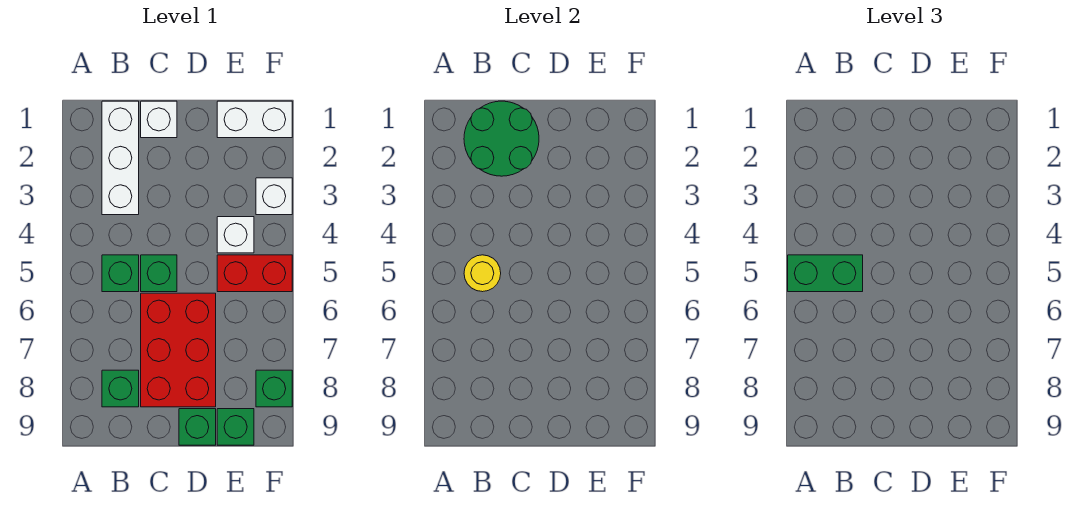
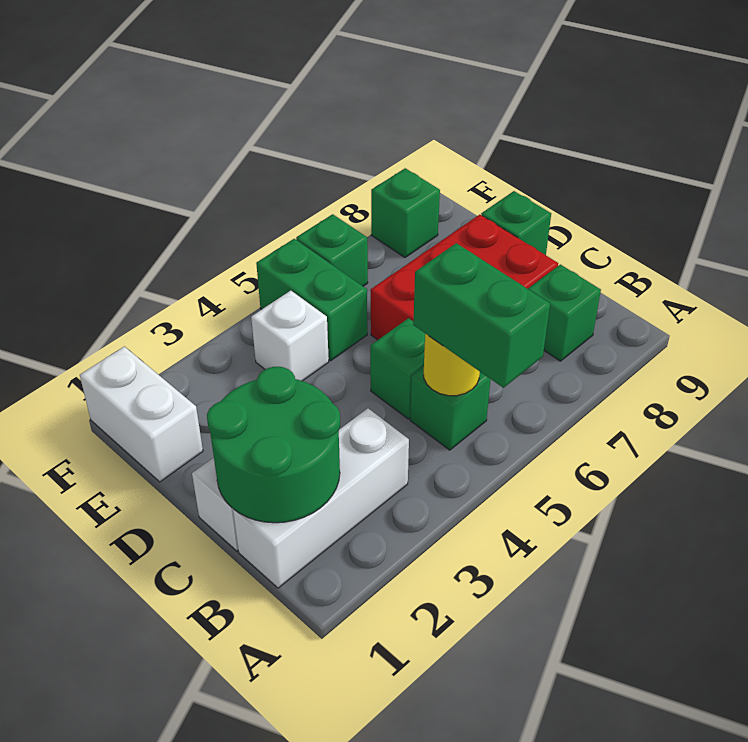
red brick E5:F5 level 1 -> green brick E5:F5 level 1
green brick E9 level 1 -> green brick F6 level 1
white brick F3 level 1 -> none

